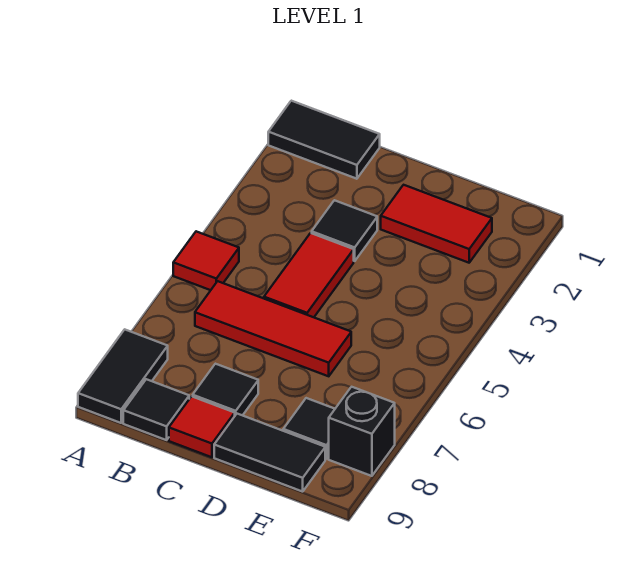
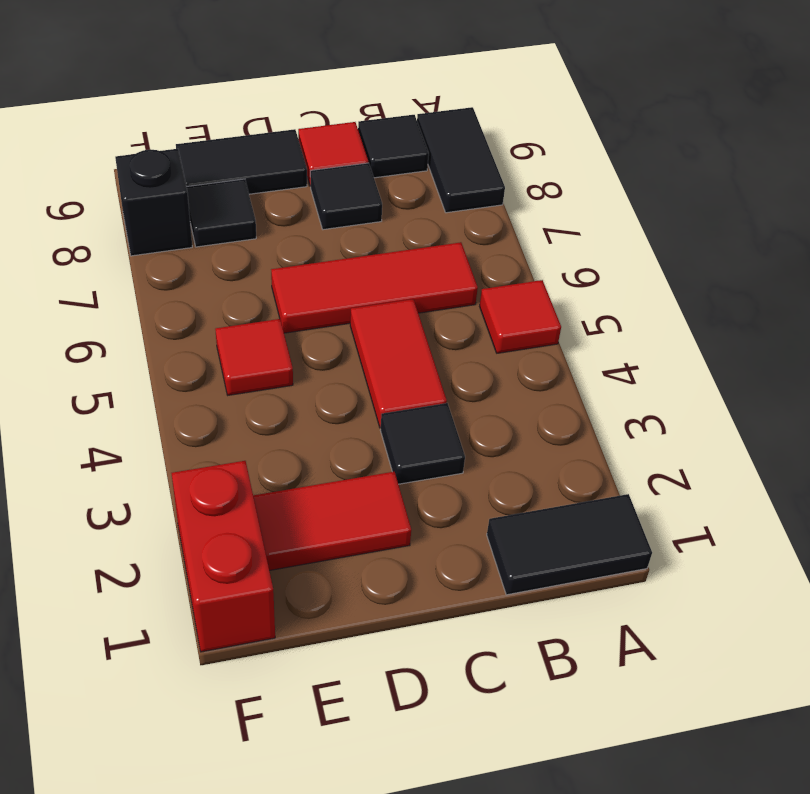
none -> red tile E5 level 1
none -> red brick F1:F2 level 1

